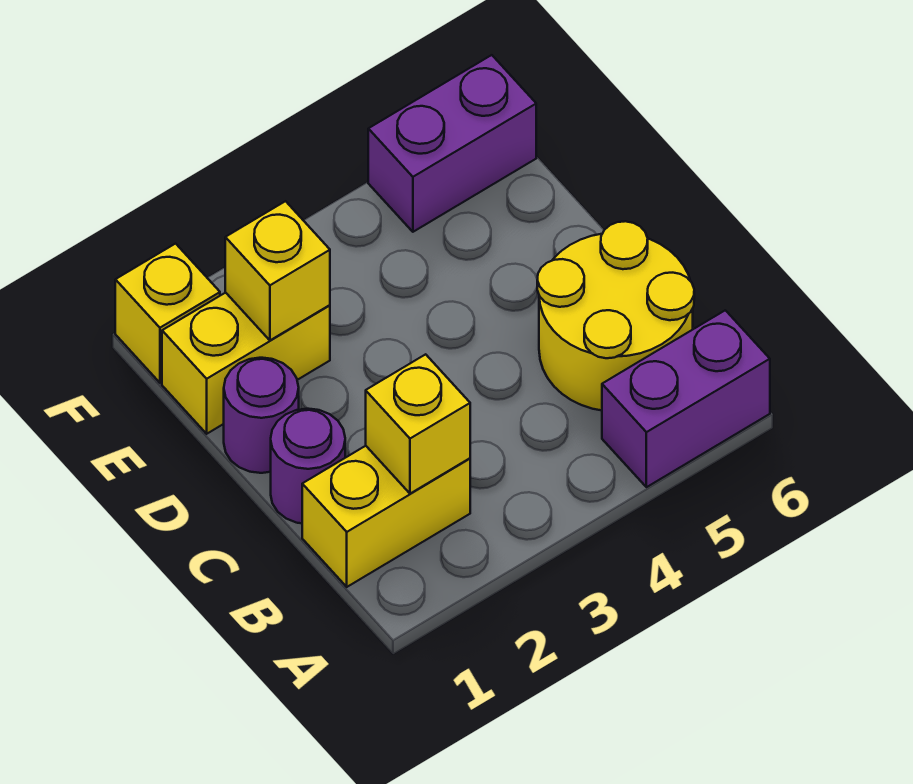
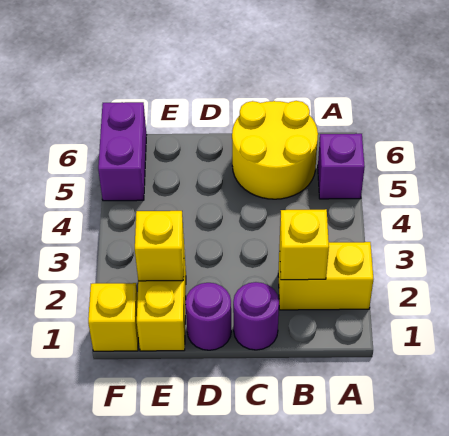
purple brick A5:A6 level 1 -> purple brick A5 level 1
yellow brick B1:B2 level 1 -> yellow brick A2:B2 level 1

